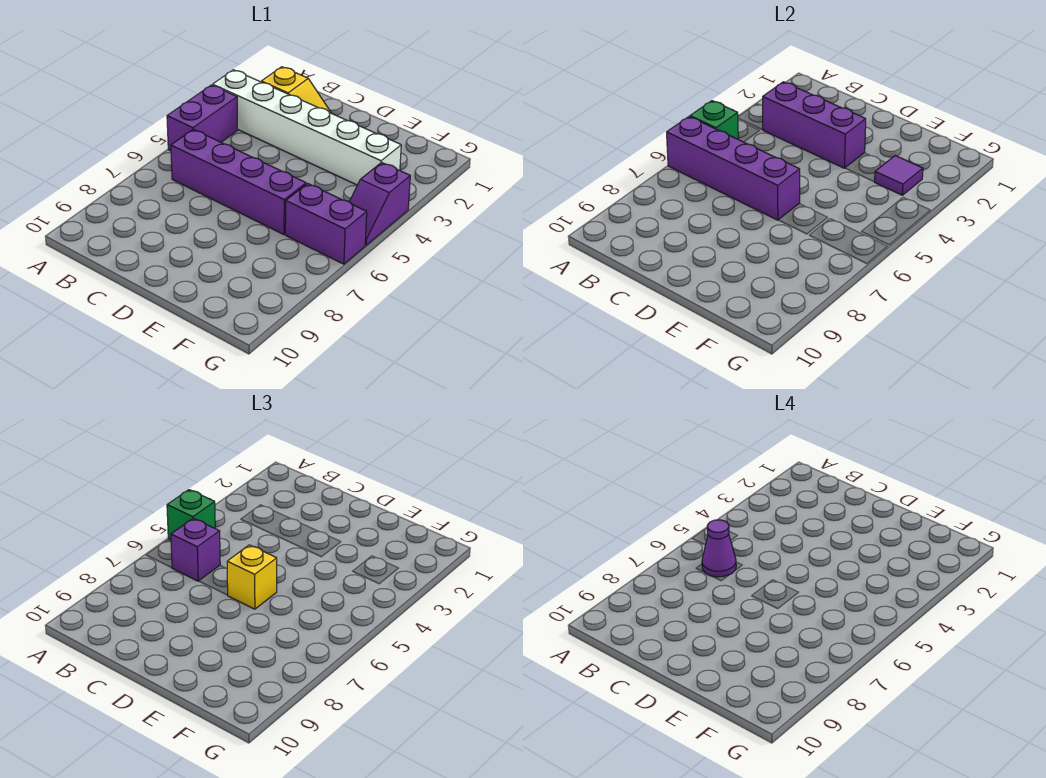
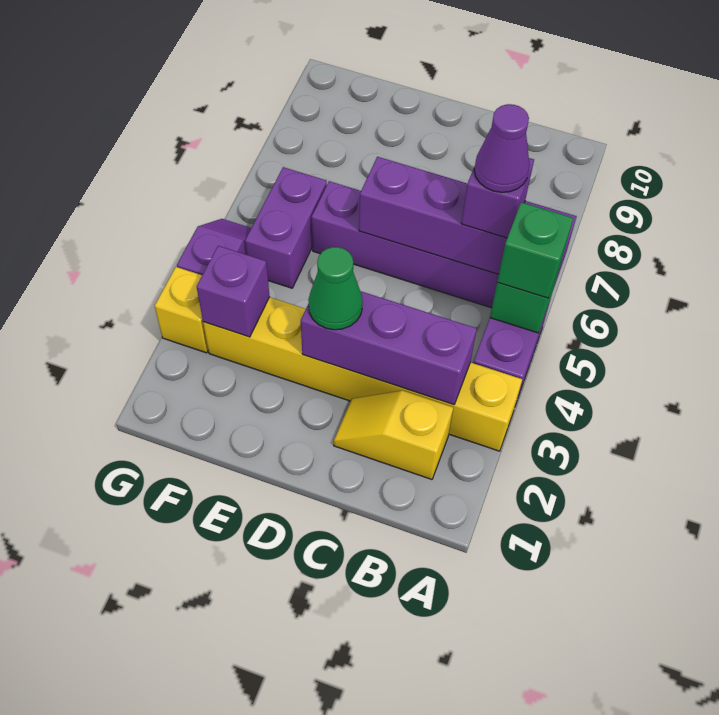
white brick A3:F3 level 1 -> yellow brick A3:F3 level 1
none -> green cone D3 level 3
yellow brick D6 level 3 -> yellow brick G3 level 1
purple tile F3 level 2 -> purple brick F3 level 2
purple brick F6:G6 level 1 -> purple brick F5:F6 level 1

